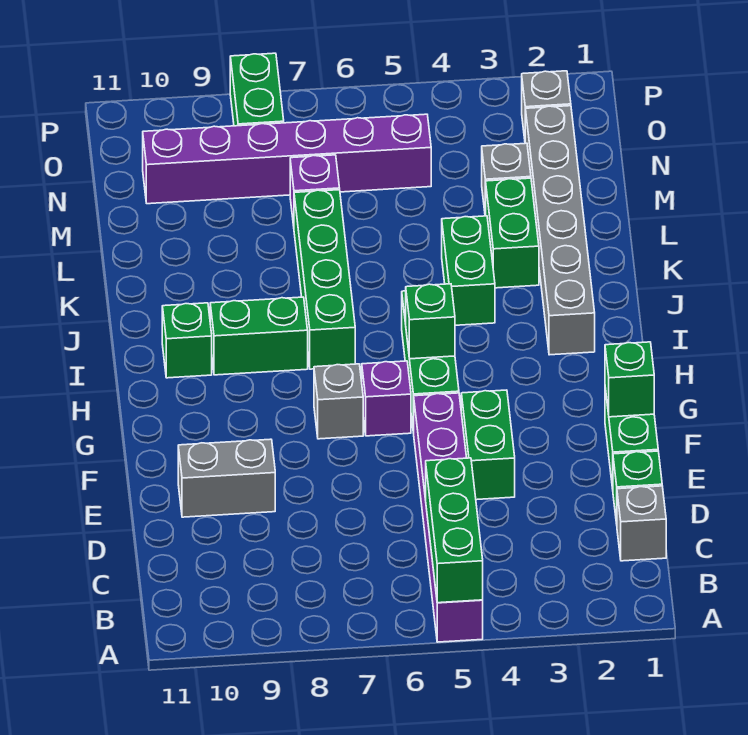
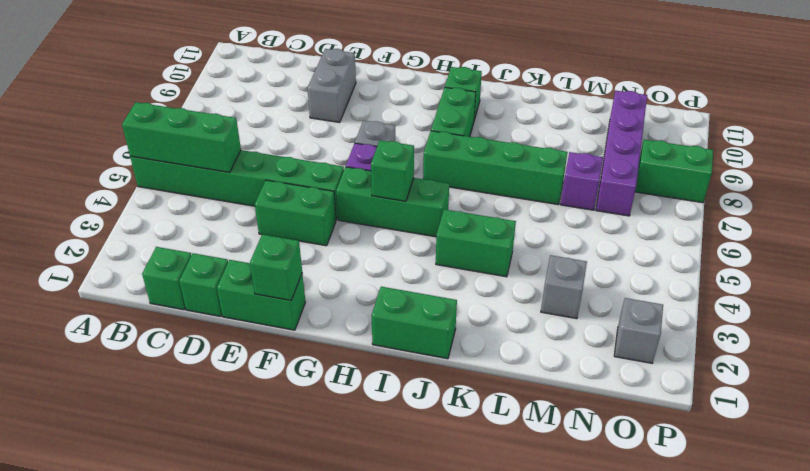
purple brick A5:F5 level 1 -> green brick A5:F5 level 1
grey brick C1 level 1 -> green brick C1 level 1
grey brick I2:N2 level 1 -> none
green brick K3:L3 level 1 -> green brick I1:J1 level 1
purple brick N5:N10 level 1 -> purple brick N7:N10 level 1

